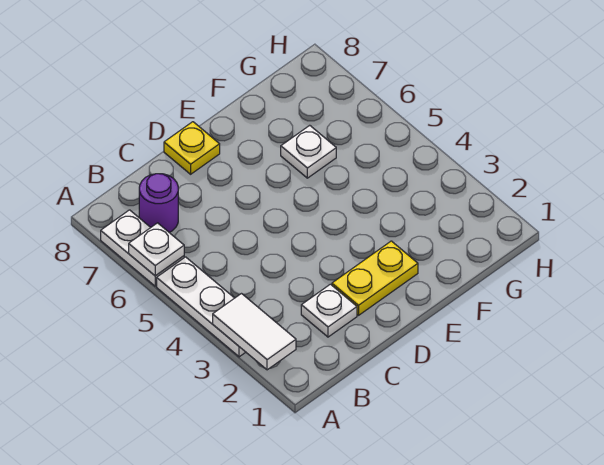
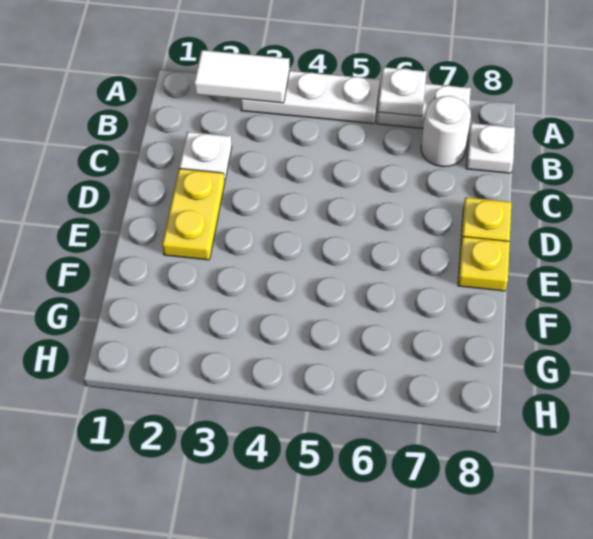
purple round brick B7 level 1 -> white round brick B7 level 1
none -> yellow plate E8 level 1
white plate F6 level 1 -> white plate B8 level 1

